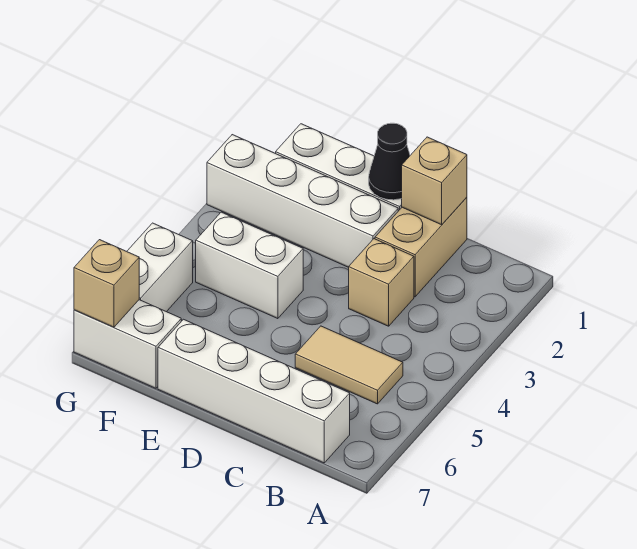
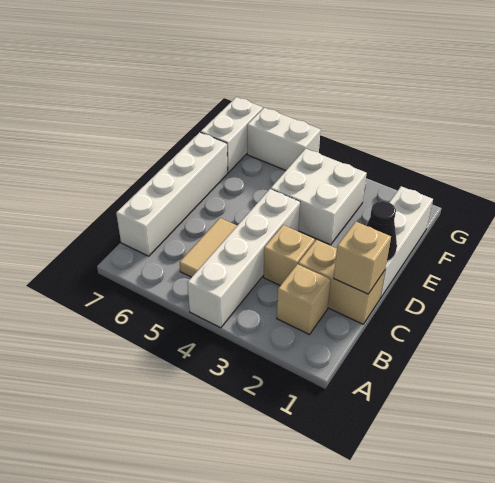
white brick D2:G2 level 1 -> white brick A4:D4 level 1
white brick E4:F4 level 1 -> white brick E3:F4 level 1
tan brick G7 level 2 -> tan brick B2 level 1

